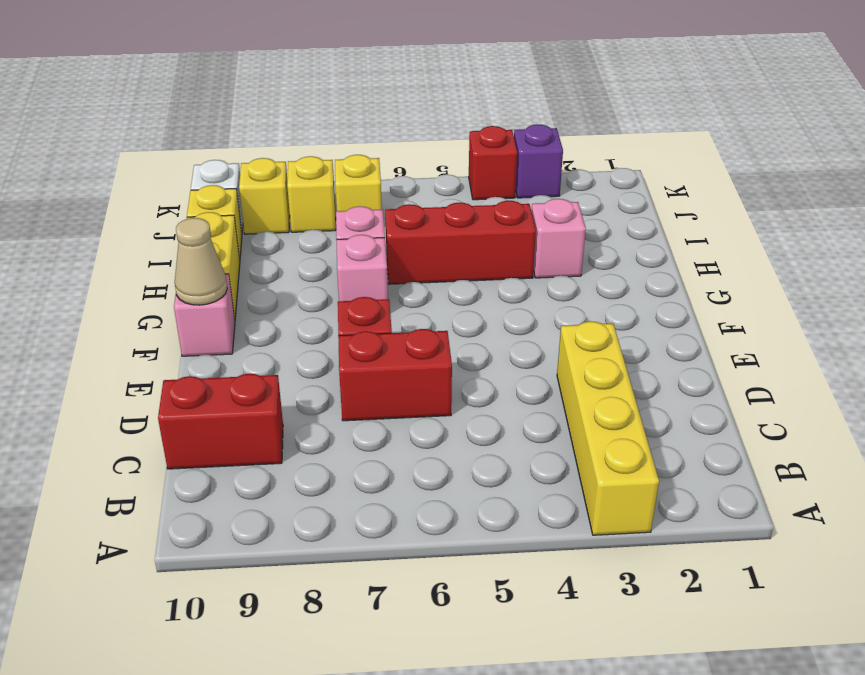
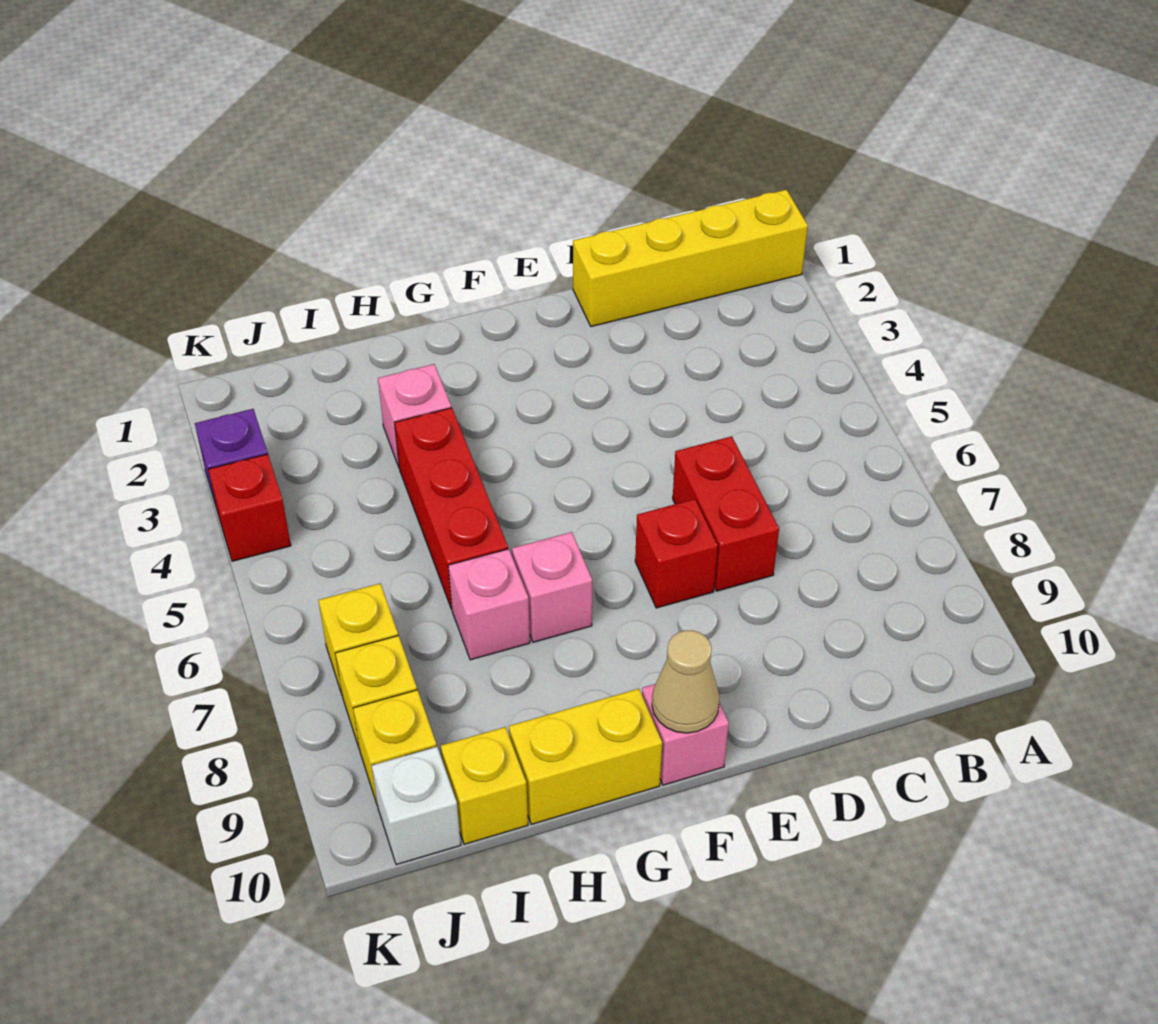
yellow brick A3:D3 level 1 -> yellow brick A1:D1 level 1
red brick C9:C10 level 1 -> none

